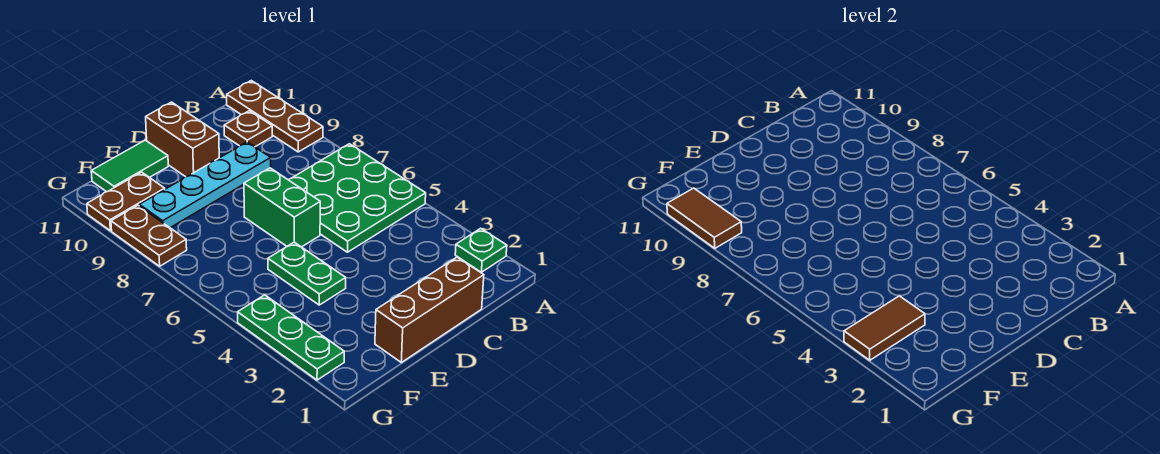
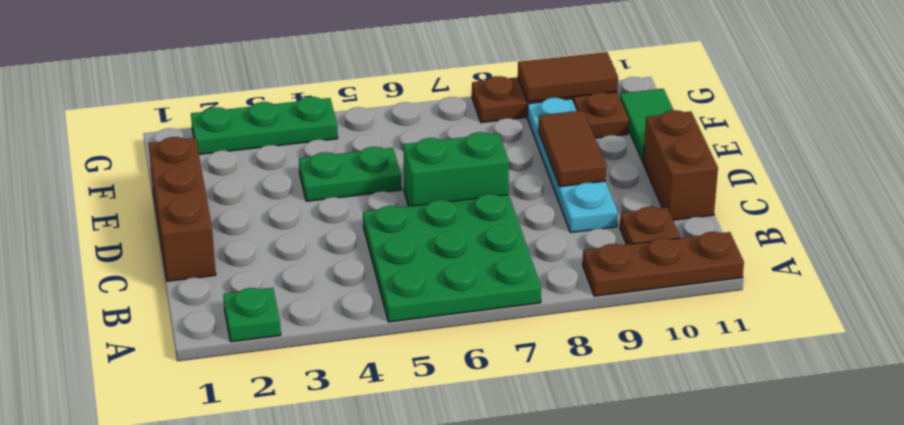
brown brick D10:D11 level 1 -> brown brick C11:D11 level 1
brown tile F3:G3 level 2 -> brown tile D9:E9 level 2

